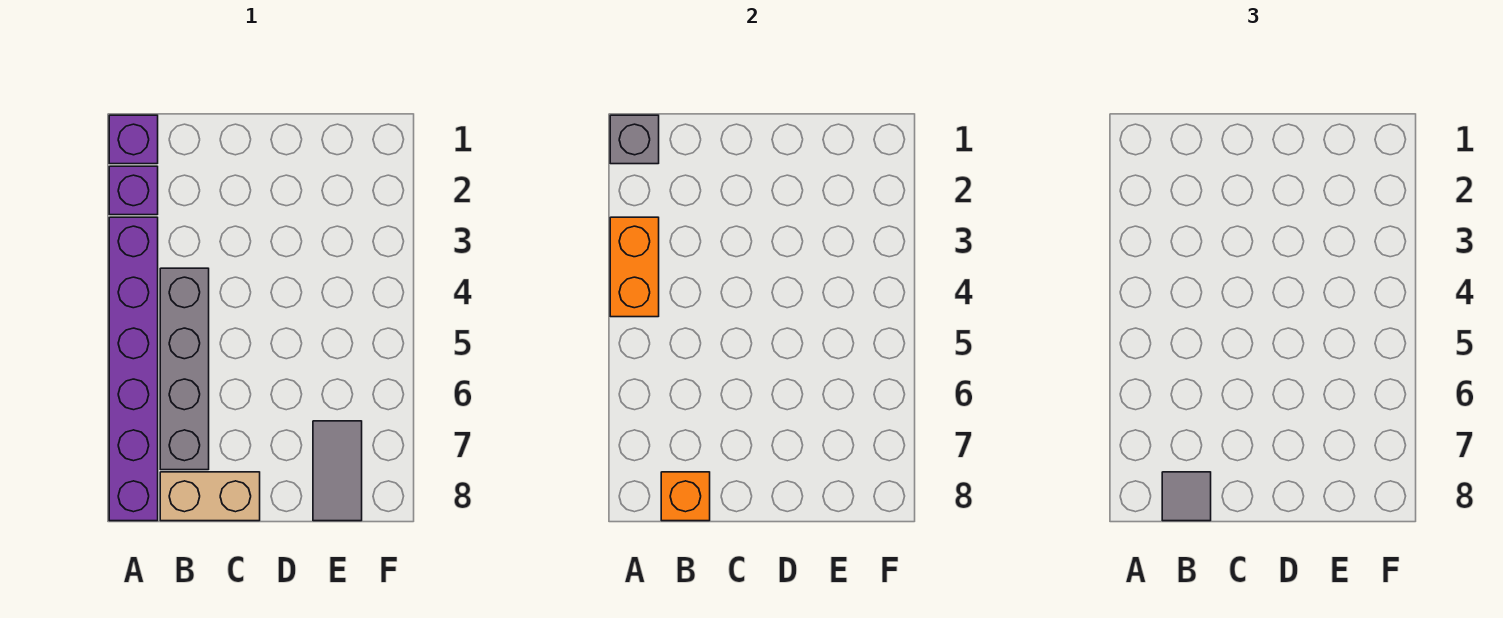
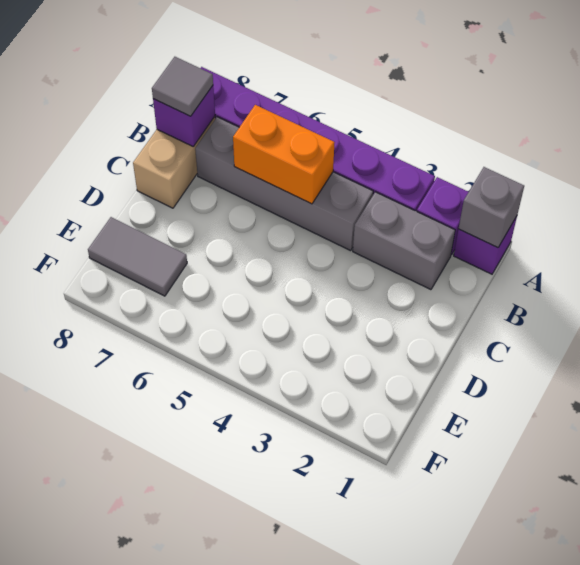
orange brick A3:A4 level 2 -> orange brick B5:B6 level 2
none -> grey brick B2:B3 level 1
orange brick B8 level 2 -> purple brick B8 level 2

